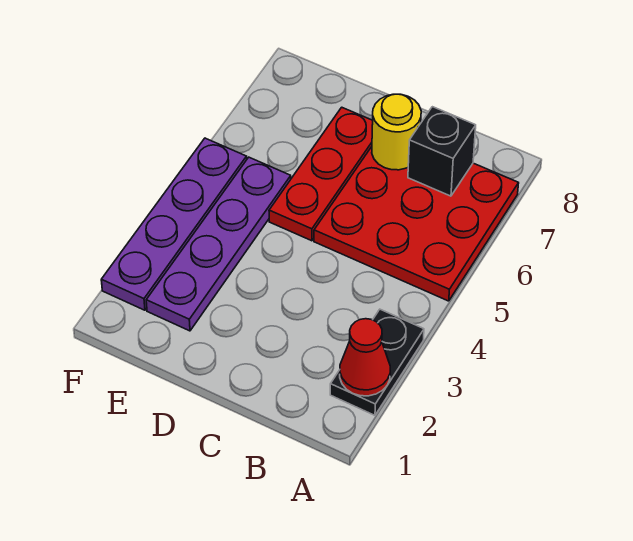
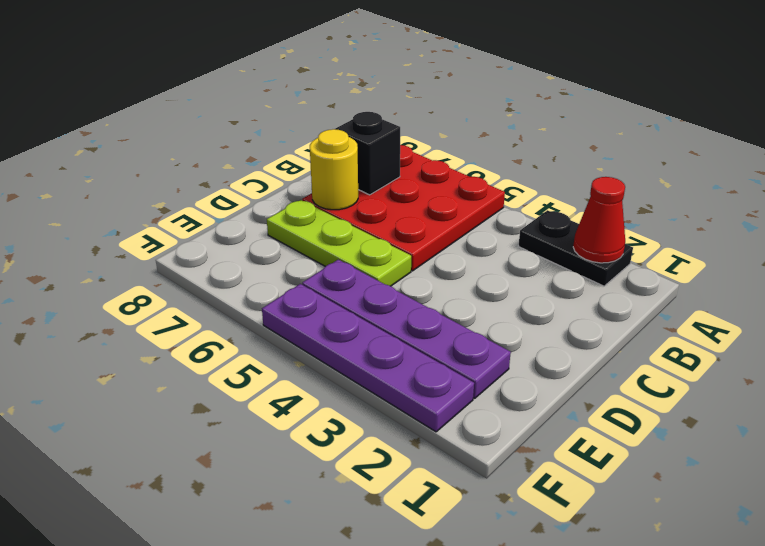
red plate D5:D7 level 1 -> lime plate D5:D7 level 1

